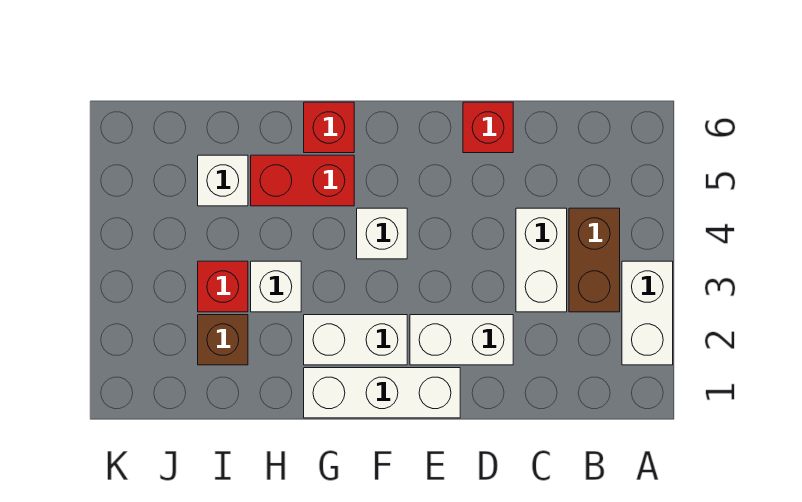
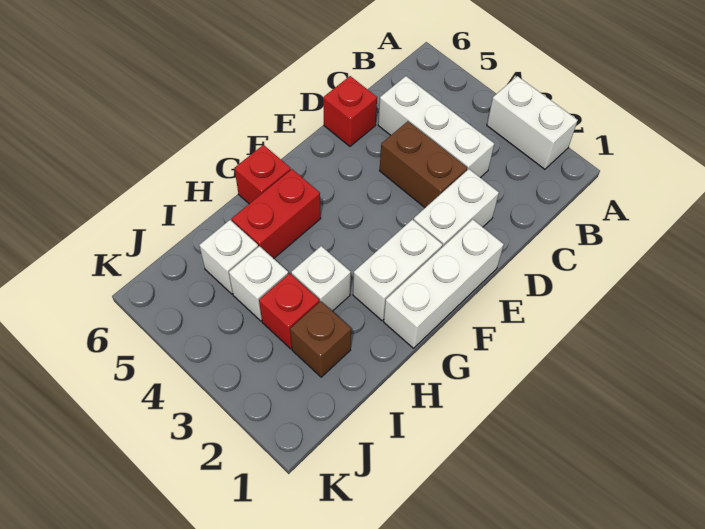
brown brick B3:B4 level 1 -> brown brick D3:D4 level 1
white brick C3:C4 level 1 -> white brick C3:C5 level 1
white brick F4 level 1 -> white brick I4 level 1

